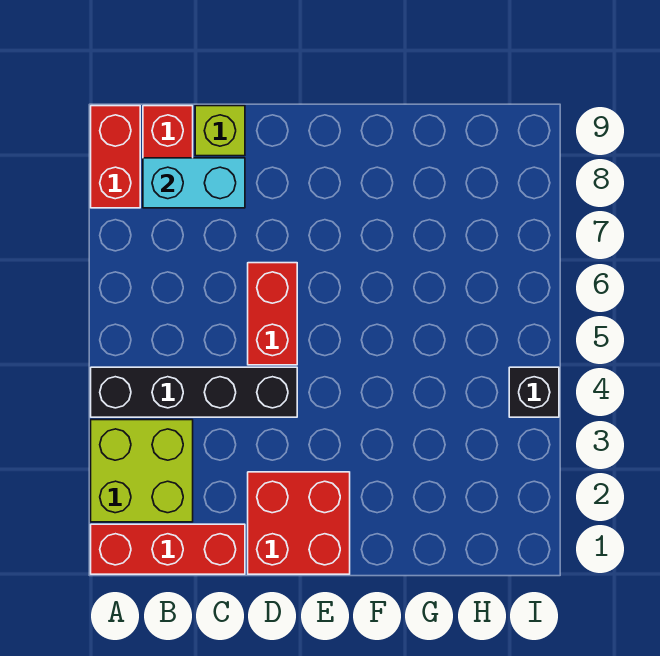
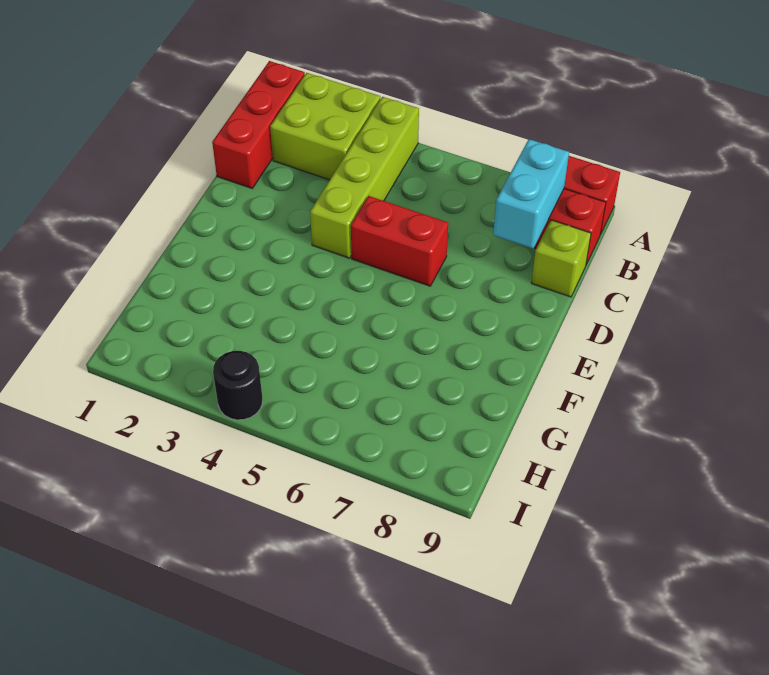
black brick A4:D4 level 1 -> lime brick A4:D4 level 1
red brick D1:E2 level 1 -> none
black brick I4 level 1 -> black round brick I4 level 1

